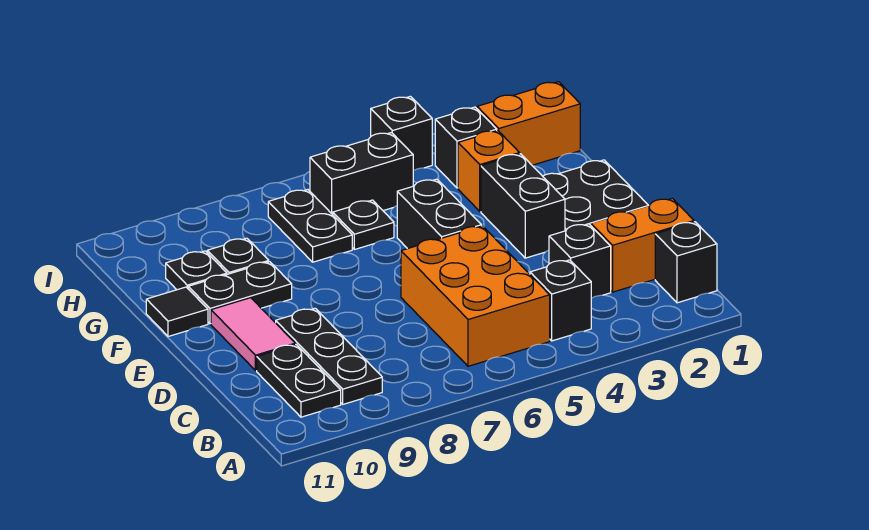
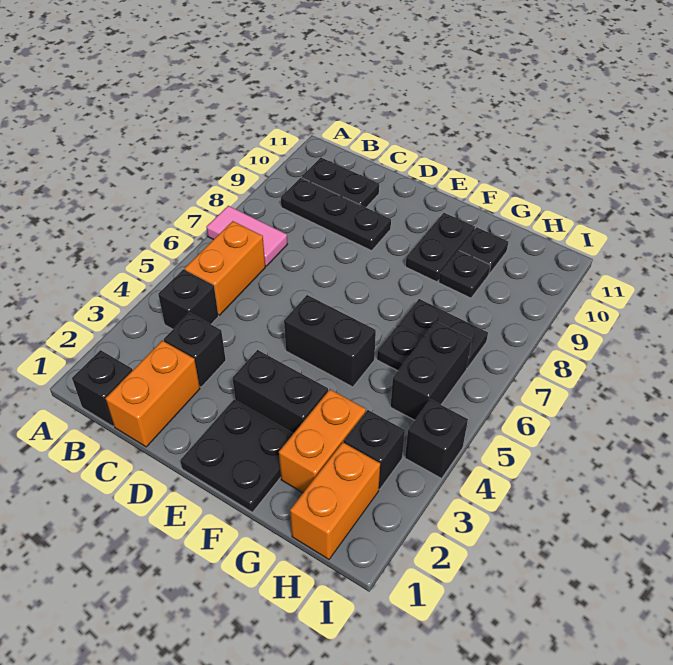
orange brick B5:D6 level 1 -> orange brick B5:B6 level 1
pink tile D10:E10 level 1 -> pink tile A7:B7 level 1
black tile F11 level 1 -> none
orange brick G3 level 1 -> orange brick G2:G3 level 1

